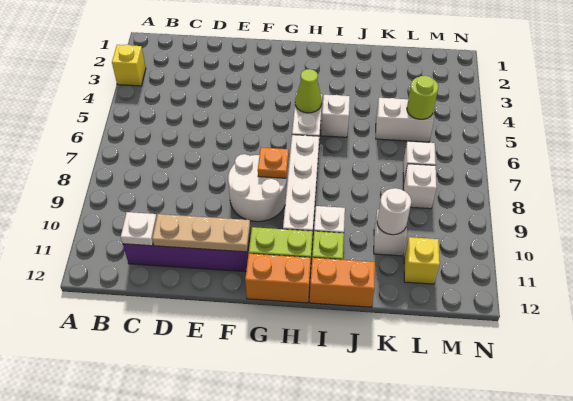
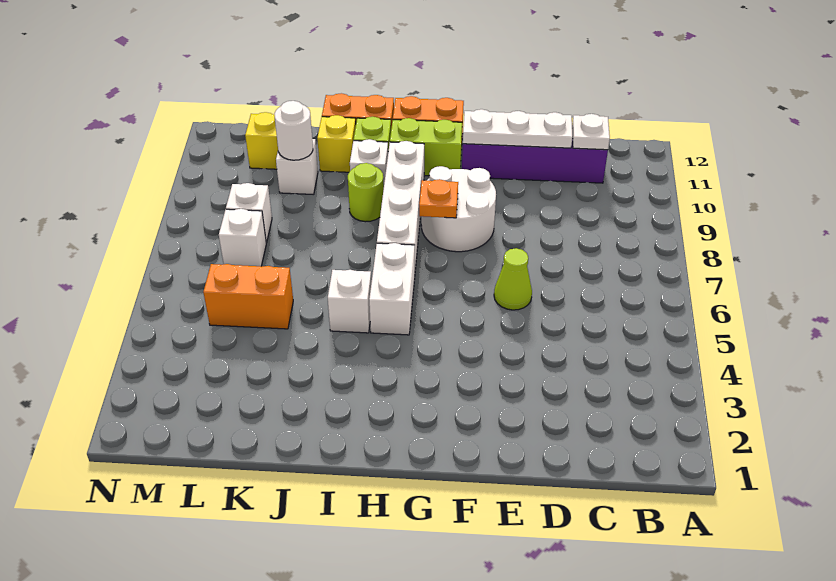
yellow brick A3 level 1 -> yellow brick J11 level 1
tan plate D11:F11 level 2 -> white plate D11:F11 level 2
lime cone H5 level 2 -> lime cone E6 level 1
white brick K5:L5 level 1 -> orange brick K5:L5 level 1
lime round brick L5 level 2 -> lime round brick I9 level 1

